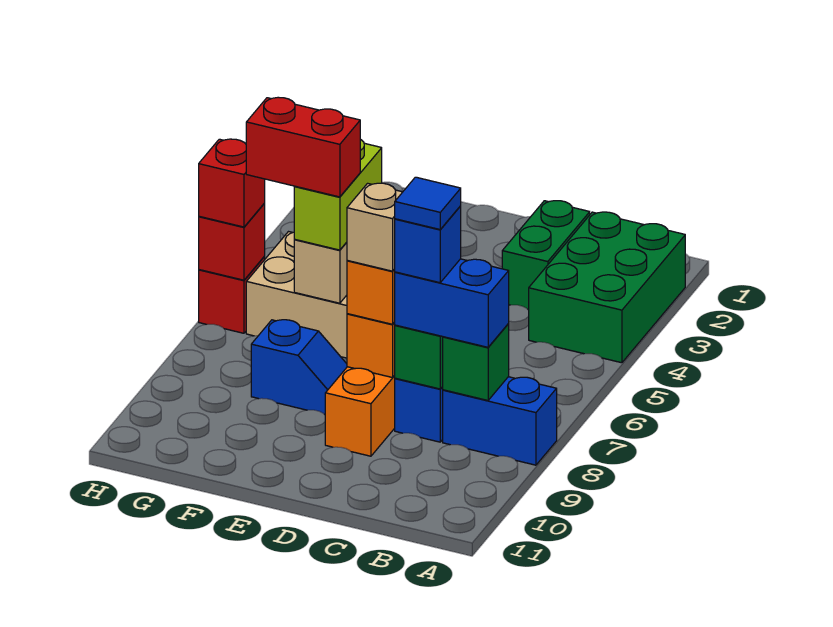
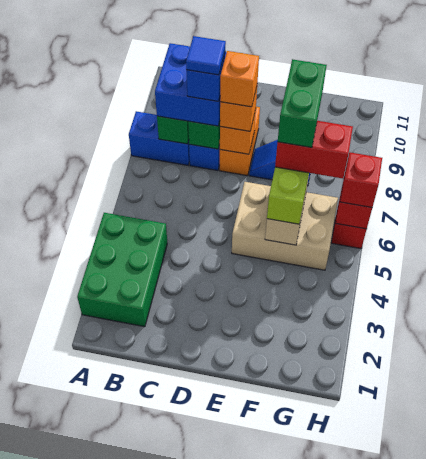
blue brick B8:C8 level 3 -> blue brick B8:C9 level 3
green brick C2:C3 level 1 -> green brick F6:F7 level 5
tan brick D8 level 4 -> orange brick D8 level 4

